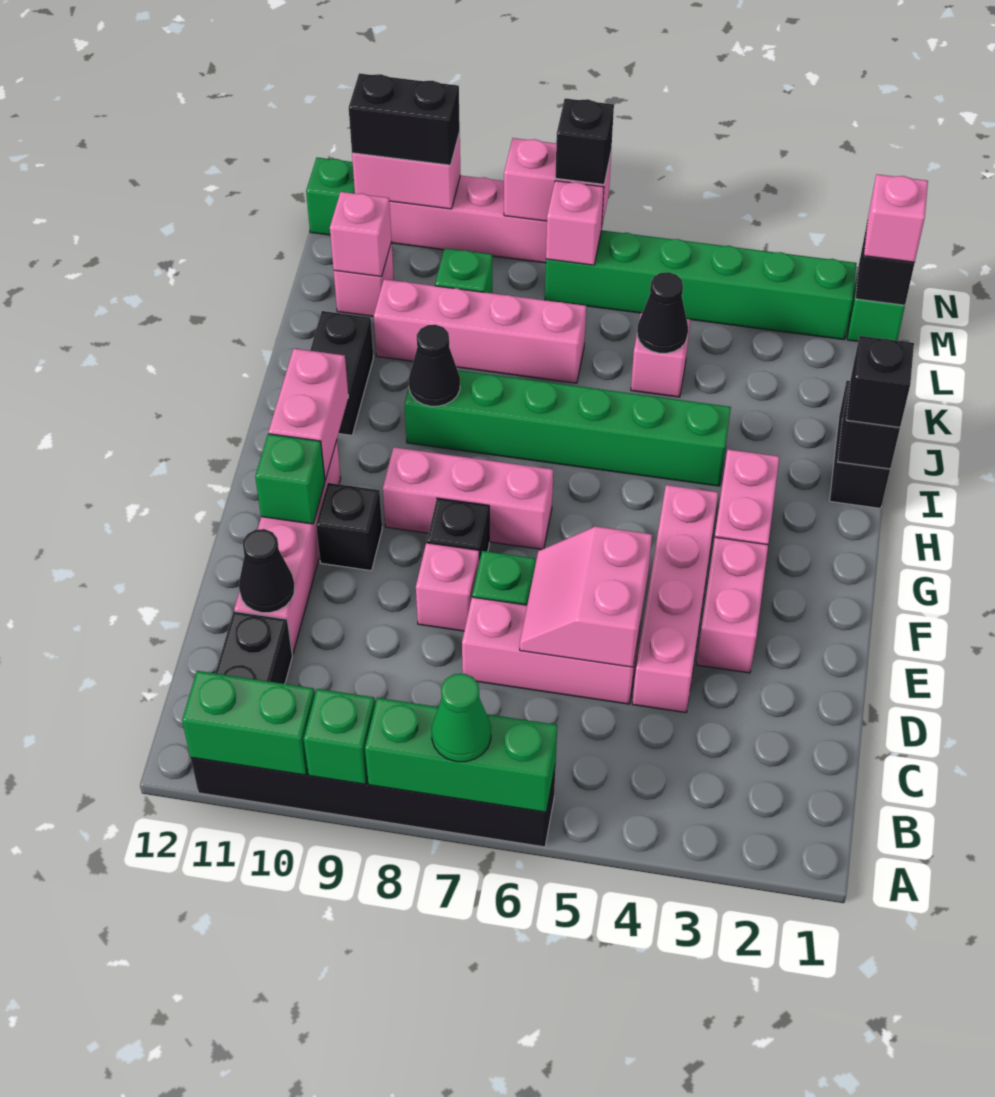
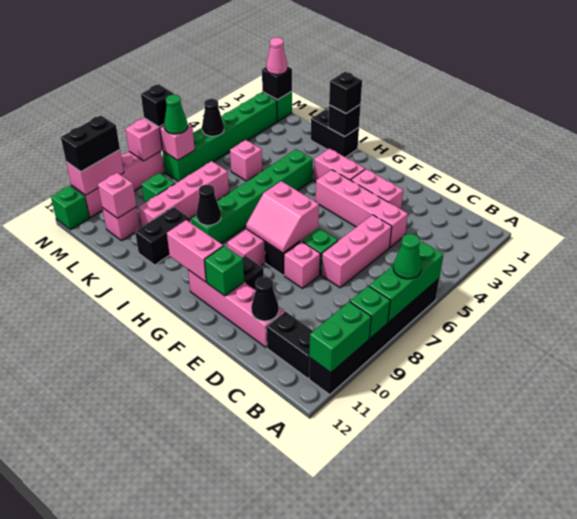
pink slope D5:E6 level 2 top 5 -> pink slope F7:G8 level 2 top 7
black brick I11:J11 level 1 -> black brick J10:J11 level 1
black cone K5 level 2 -> black cone M5 level 2
pink brick M1 level 3 -> pink cone M1 level 3
none -> green cone M7 level 3

